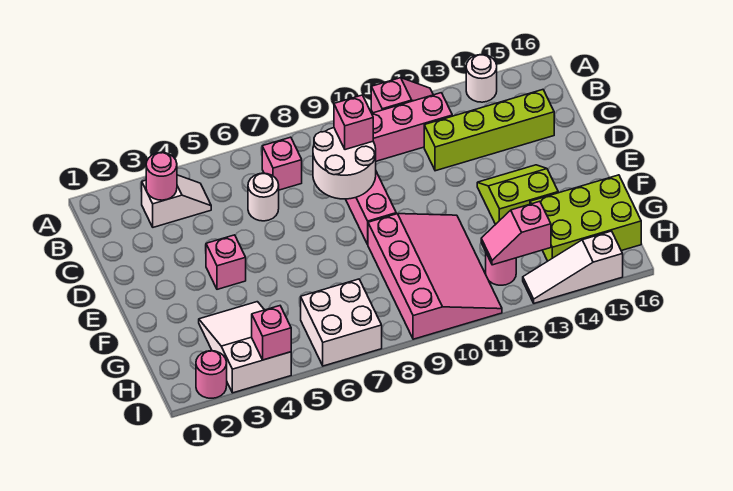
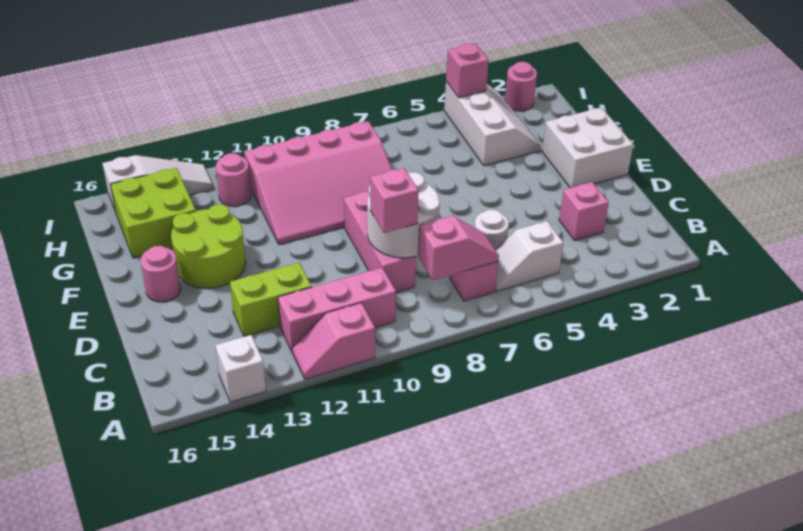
white round brick A14 level 1 -> white brick A14 level 1
white slope B3:B4 level 1 top 3 -> white slope B5:B6 level 1 top 5
pink round brick B3 level 2 -> pink round brick E15 level 1
lime brick C12:C15 level 1 -> lime brick C12:C13 level 1
pink brick E4 level 1 -> pink brick C3 level 1
lime slope E13:F14 level 1 top F -> lime round brick E13:F14 level 1
pink slope F9:I11 level 1 top 9 -> pink slope F8:H11 level 1 top H
white slope G3:I4 level 1 top I -> white slope G3:I4 level 1 top 4
lime brick G14:H16 level 1 -> lime brick G14:H15 level 1
white brick H6:I7 level 1 -> white brick E1:F2 level 1
pink slope H12:H13 level 2 top 13 -> pink slope B7:B8 level 2 top 8

